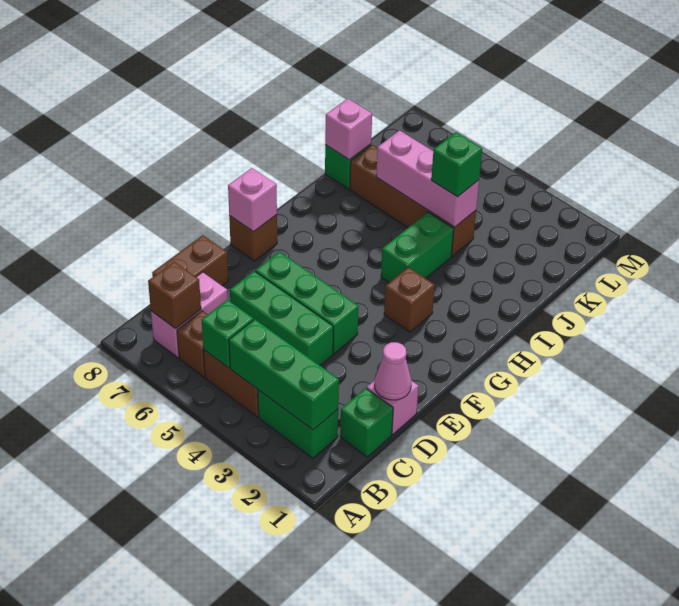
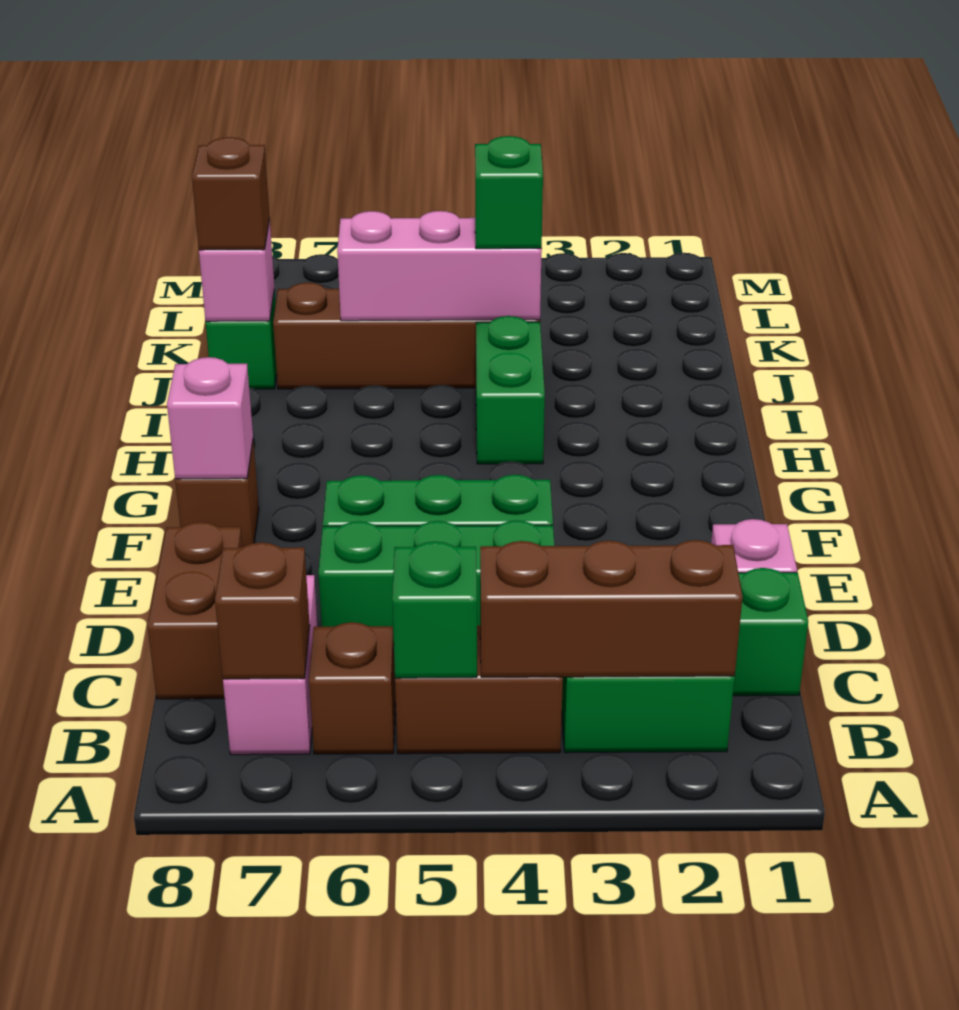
green brick B2:B4 level 2 -> brown brick B2:B4 level 2
pink cone D1 level 2 -> none
brown brick G3 level 1 -> brown brick J8 level 3

